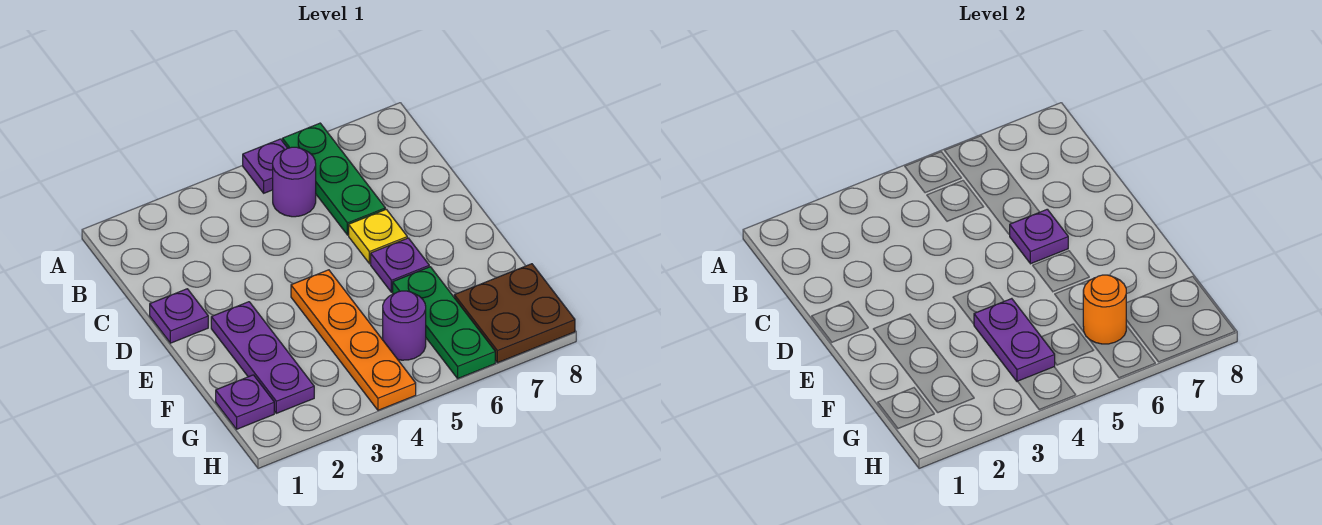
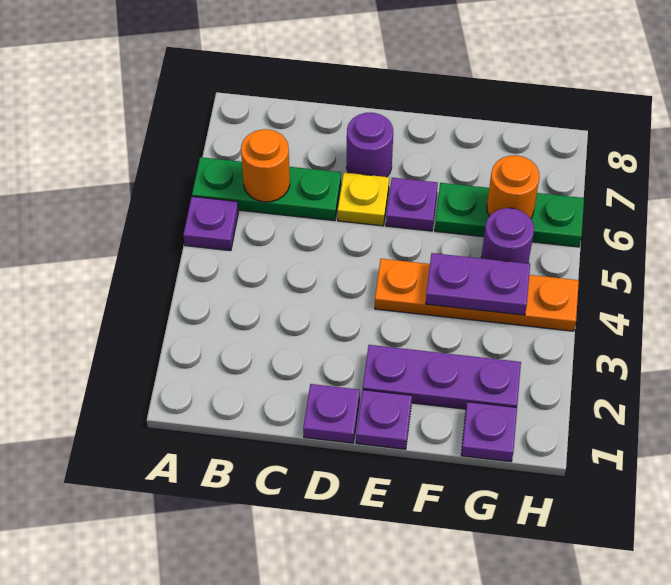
purple round brick B5 level 1 -> purple round brick D7 level 1
none -> orange round brick B6 level 2
purple plate D6 level 2 -> purple plate E1 level 1
brown plate G7:H8 level 1 -> none

